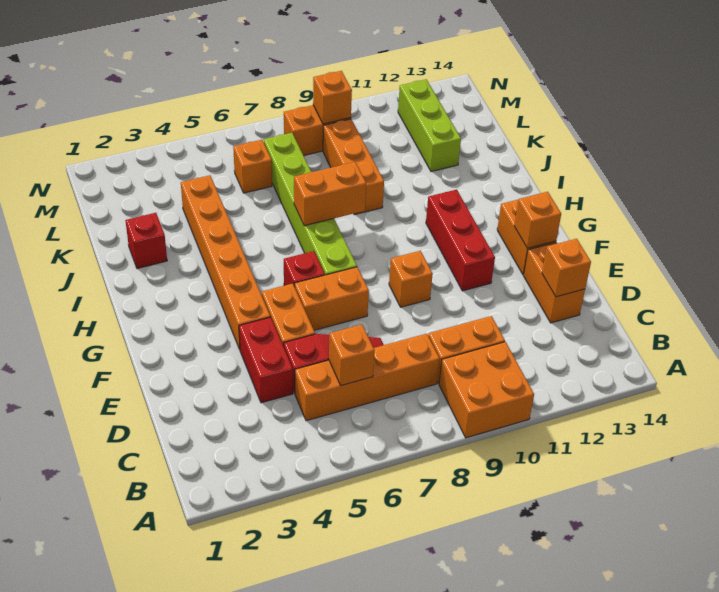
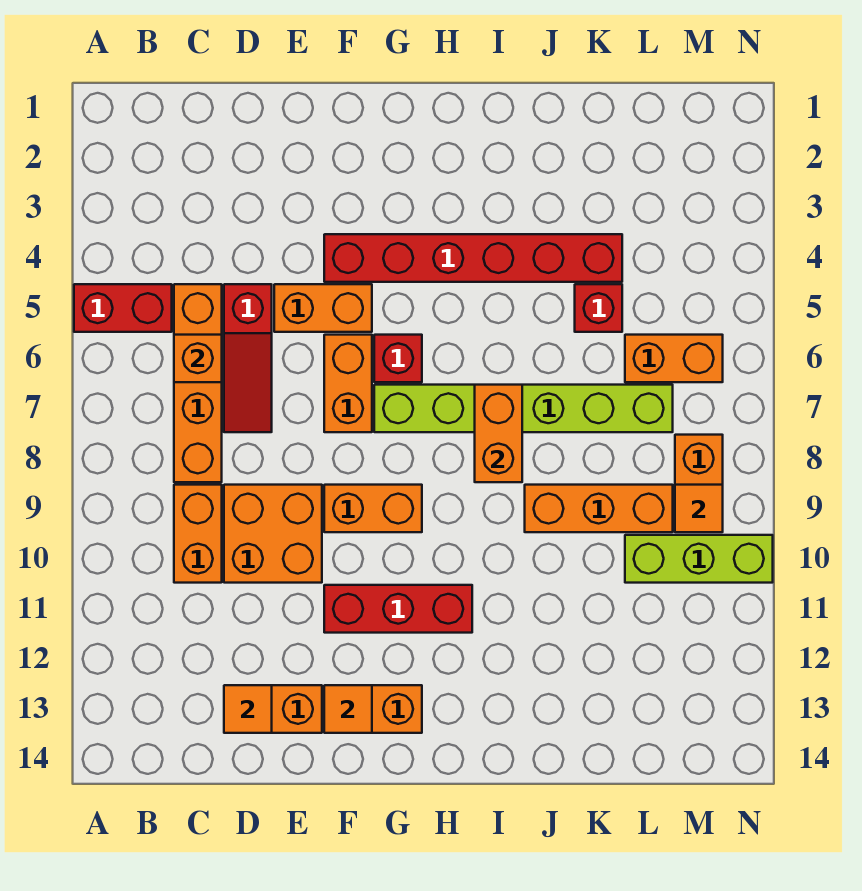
orange brick A9:B10 level 1 -> orange brick D9:E10 level 1
red brick D4:E4 level 1 -> red brick A5:B5 level 1
orange brick D13 level 2 -> orange tile D13 level 2
orange brick F4:K4 level 1 -> red brick F4:K4 level 1
orange brick F9 level 1 -> orange brick F9:G9 level 1
orange brick F13 level 2 -> orange tile F13 level 2
red brick J2 level 1 -> red brick K5 level 1
lime brick K12:M12 level 1 -> lime brick L10:N10 level 1
orange brick L6 level 1 -> orange brick L6:M6 level 1
orange brick M9 level 2 -> orange tile M9 level 2

